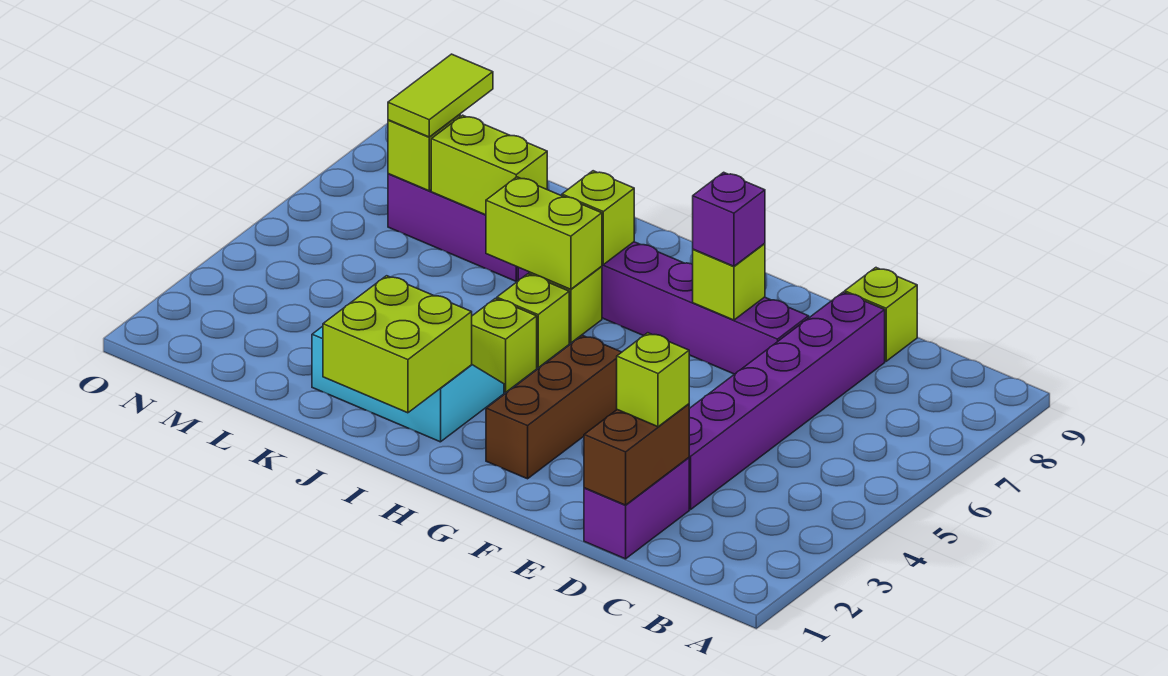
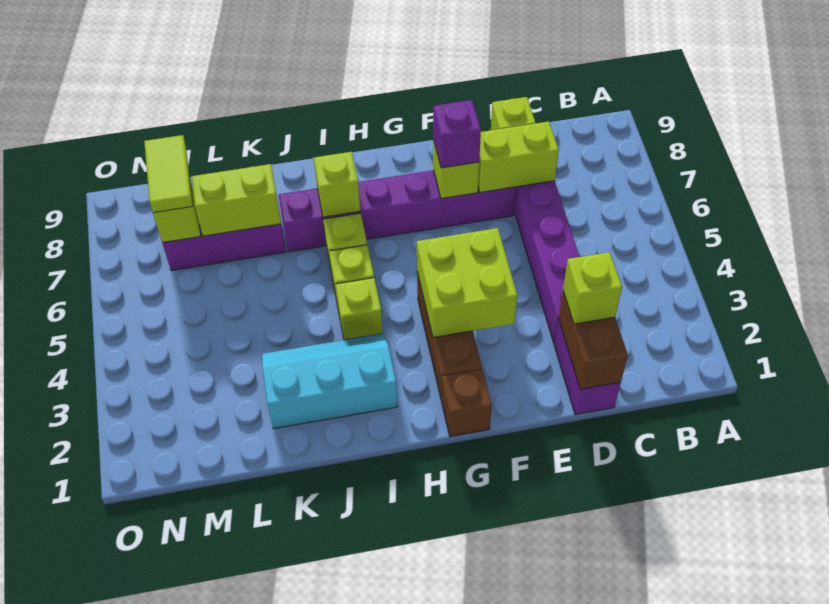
none -> brown brick G1 level 1
lime brick I1:J2 level 2 -> lime brick F3:G4 level 2
lime brick I6:J6 level 2 -> lime brick D7:E7 level 2

